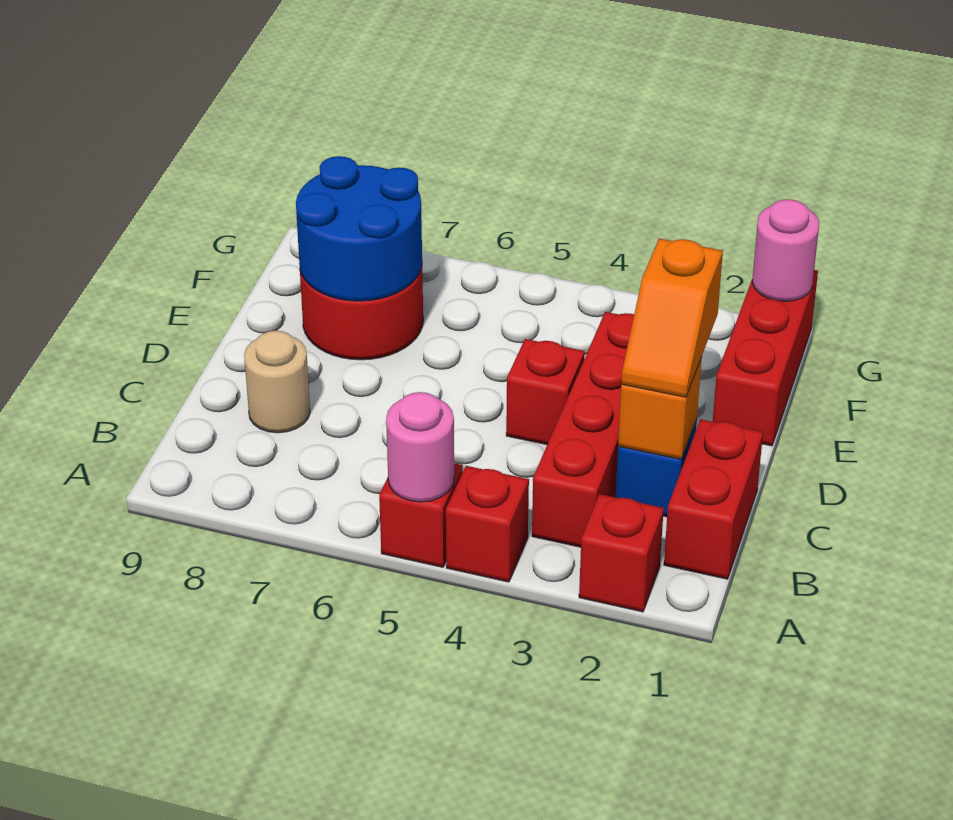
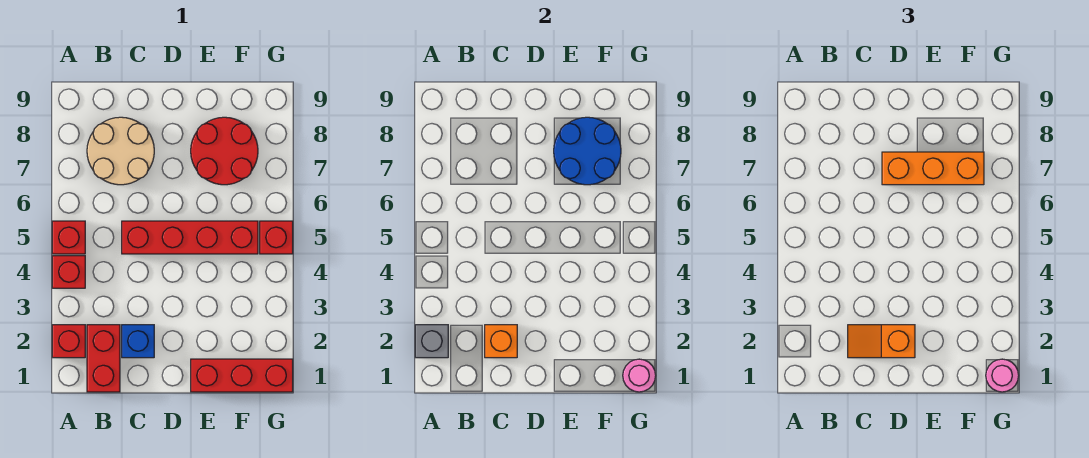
none -> grey brick A2 level 2
pink round brick A5 level 2 -> pink round brick G1 level 3
red brick B1:C1 level 1 -> red brick B1:B2 level 1
red brick B3:E3 level 1 -> red brick C5:F5 level 1
tan round brick C8 level 1 -> tan round brick B7:C8 level 1
red brick D4 level 1 -> red brick G5 level 1
none -> orange brick D7:F7 level 3

